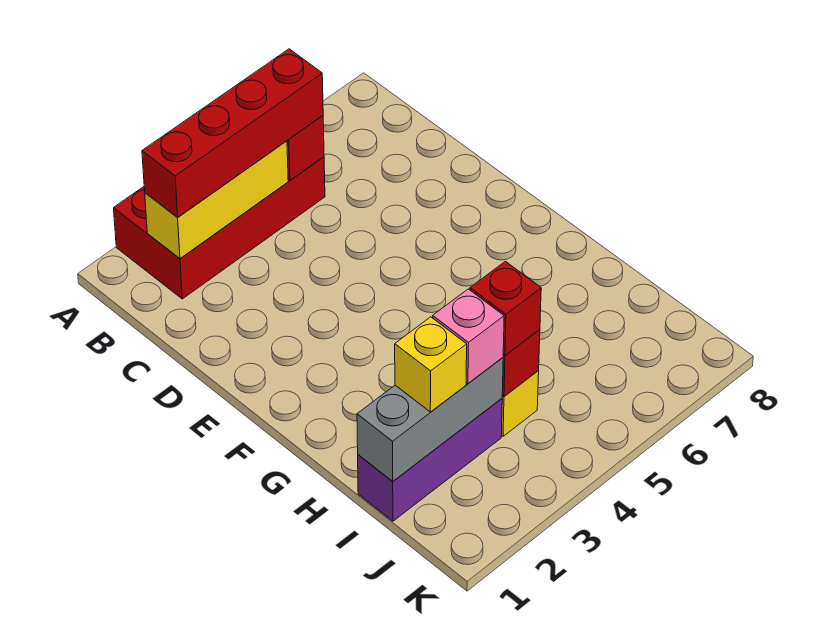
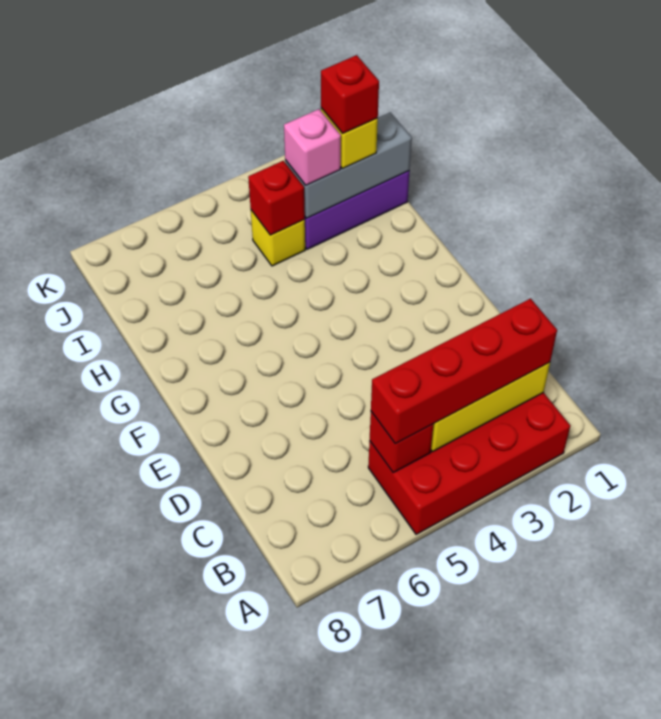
red brick I4 level 3 -> red brick I2 level 4

